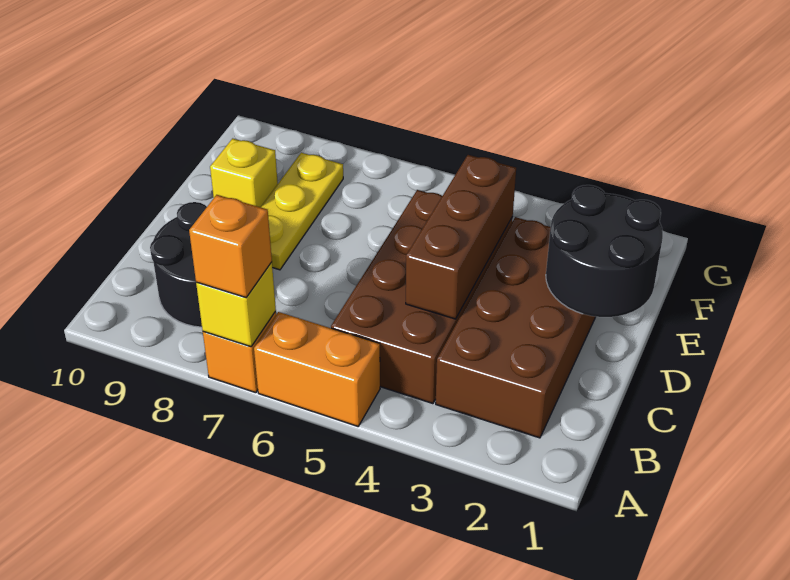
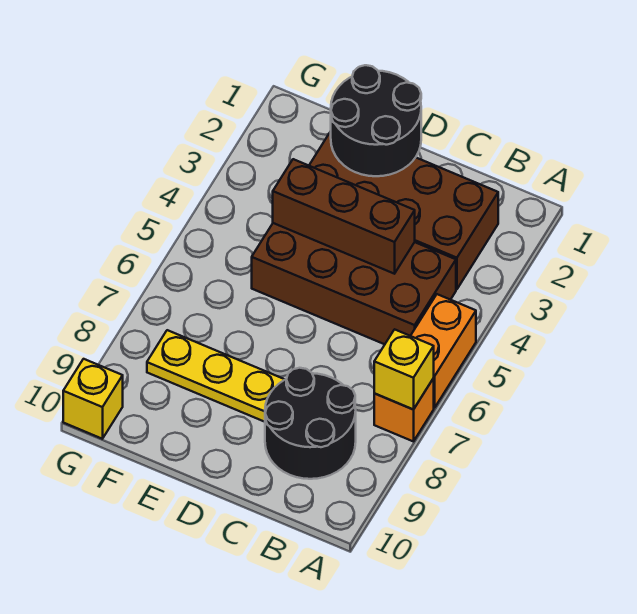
orange brick A7 level 3 -> none
yellow brick E9 level 1 -> yellow brick G10 level 1

